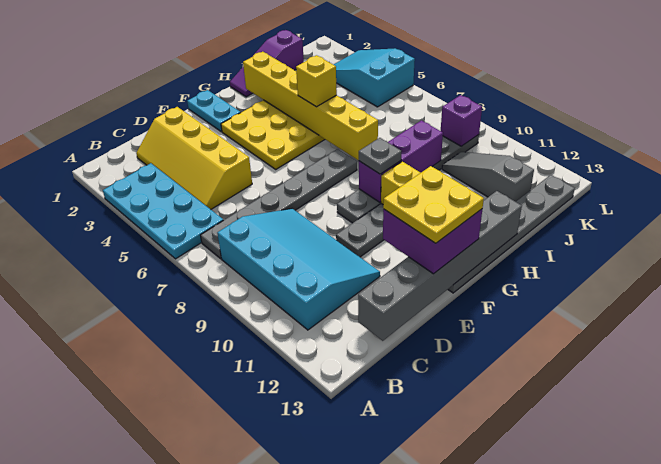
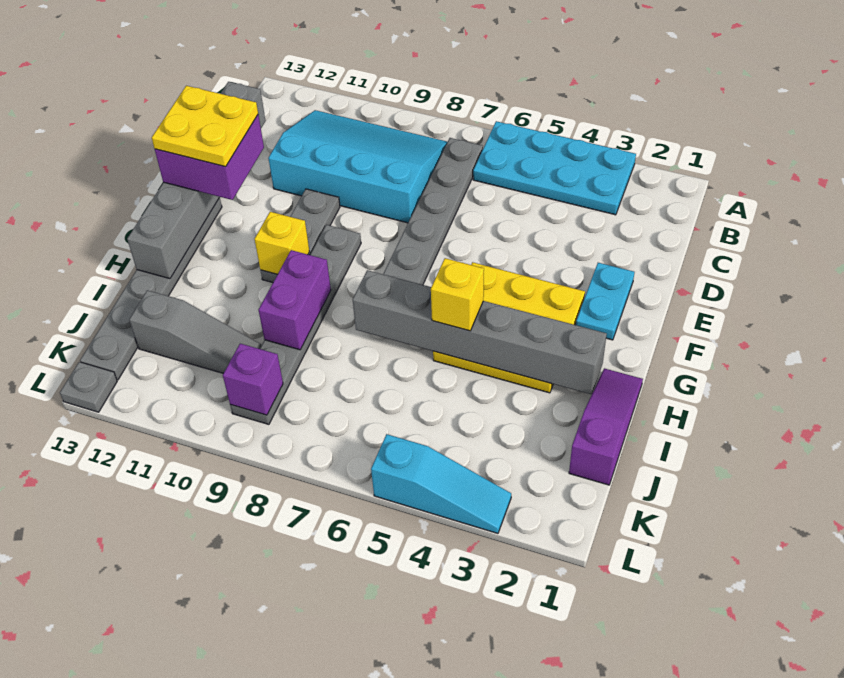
cyan slope B8:D11 level 1 top B -> cyan slope B8:D11 level 1 top D
yellow slope C2:D5 level 1 top D -> none
cyan plate F1:F2 level 1 -> cyan plate E2:F2 level 1
purple brick G9:I9 level 2 -> purple brick H9:I9 level 2
grey plate G9 level 3 -> grey plate L13 level 1
yellow brick H2:H7 level 2 -> grey brick H2:H7 level 2
cyan slope K3:L5 level 1 top 5 -> cyan slope L3:L5 level 1 top 5

